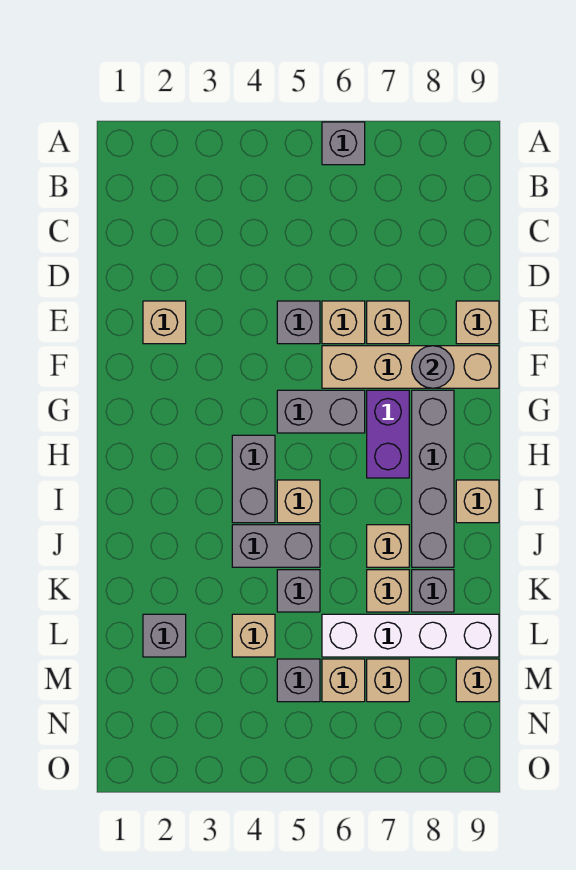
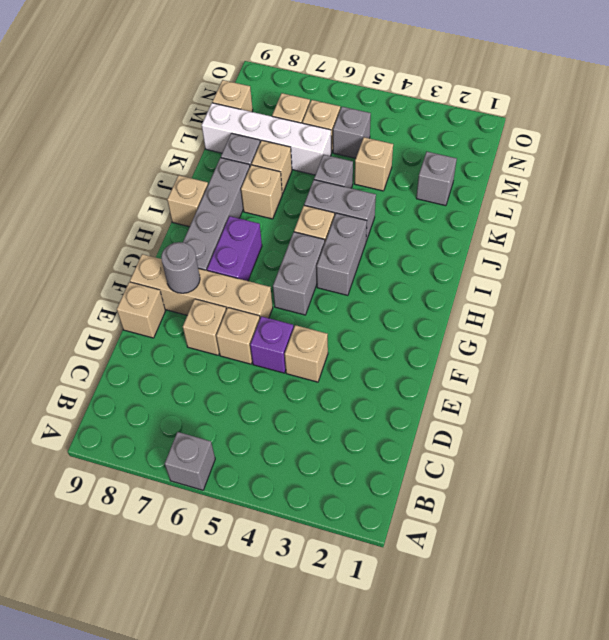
tan brick E2 level 1 -> tan brick E4 level 1
grey brick E5 level 1 -> purple brick E5 level 1
grey brick G5:G6 level 1 -> grey brick G5:H5 level 1

